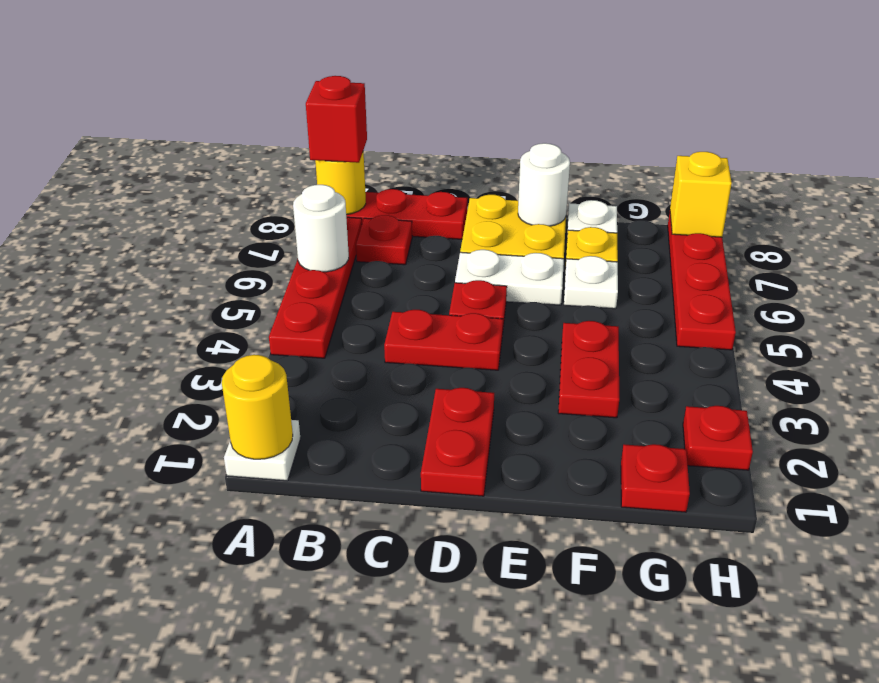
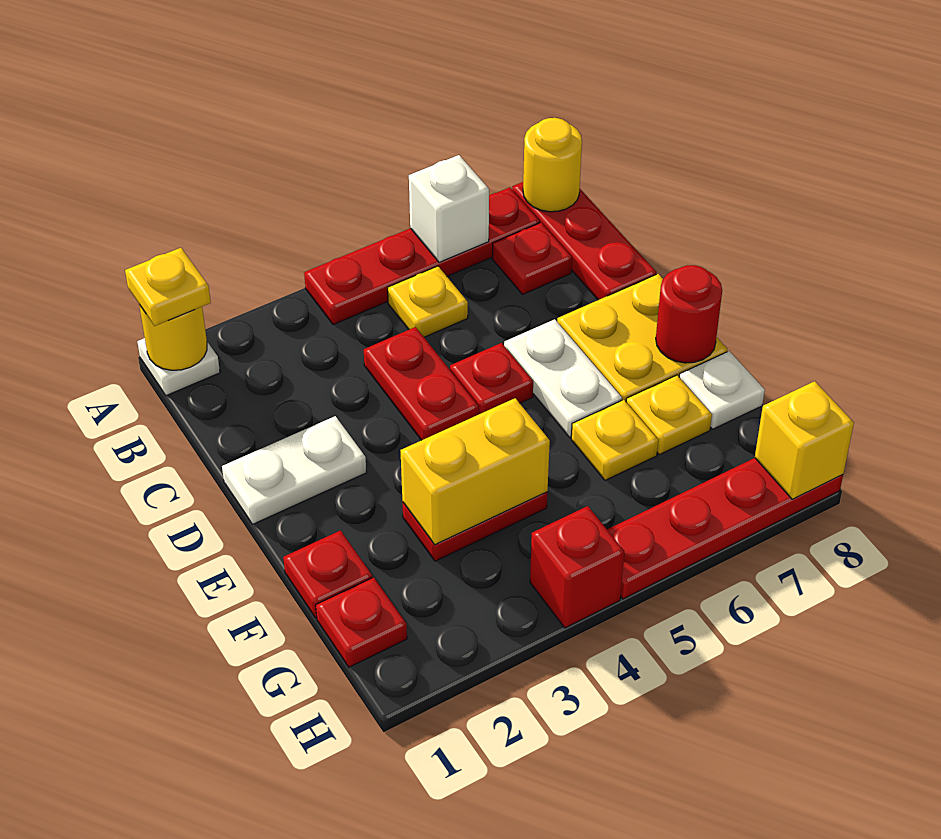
none -> yellow plate A1 level 3
white round brick A6 level 2 -> white brick A6 level 2
red brick A8 level 3 -> red brick H4 level 1
none -> yellow plate B5 level 1
red plate D1:D2 level 1 -> white plate D1:D2 level 1
white round brick E8 level 2 -> red round brick E8 level 2
none -> yellow brick F3:F4 level 2
white plate F6 level 1 -> yellow plate F6 level 1
red plate H2 level 1 -> red plate F1 level 1

